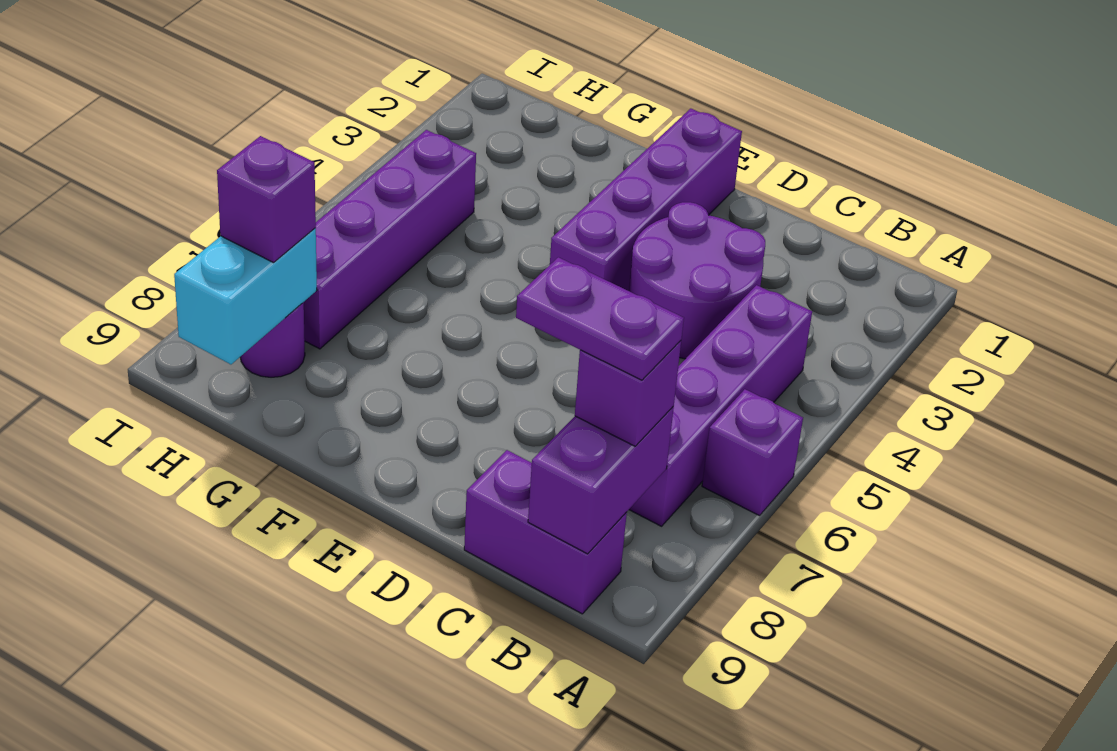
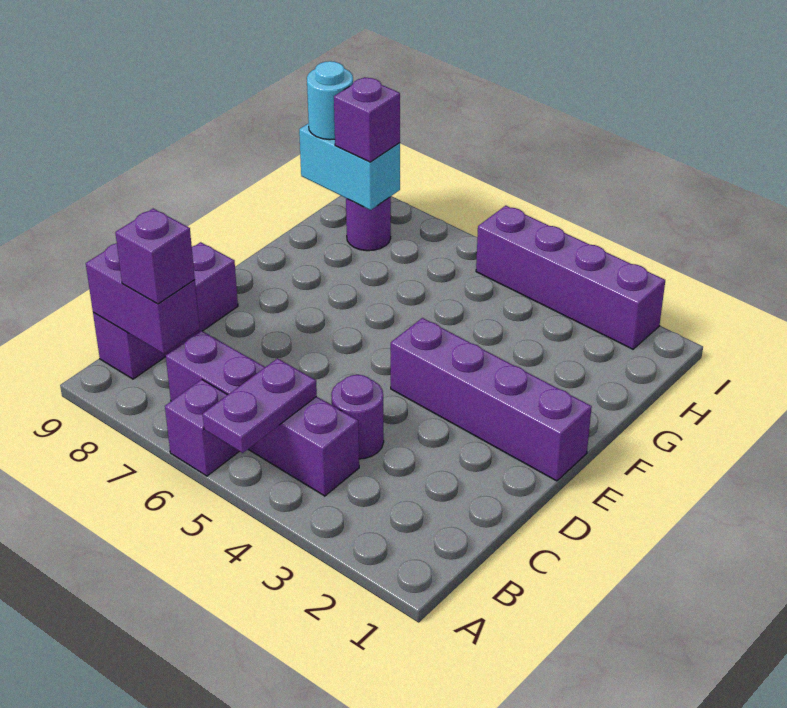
purple plate B8:C8 level 4 -> purple plate A5:B5 level 2
purple brick B9:C9 level 1 -> purple brick B9:D9 level 1
purple round brick C3:D4 level 1 -> purple round brick C4 level 1
purple brick H4:H7 level 1 -> purple brick I2:I5 level 1
none -> cyan round brick H9 level 3

